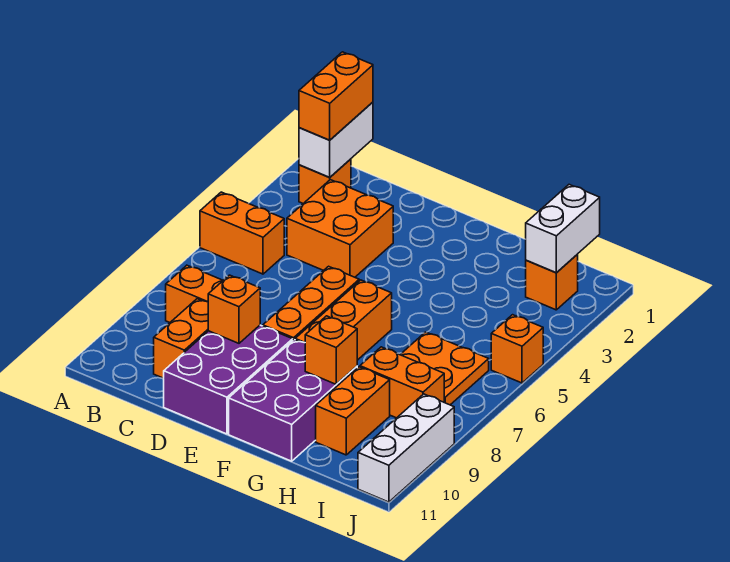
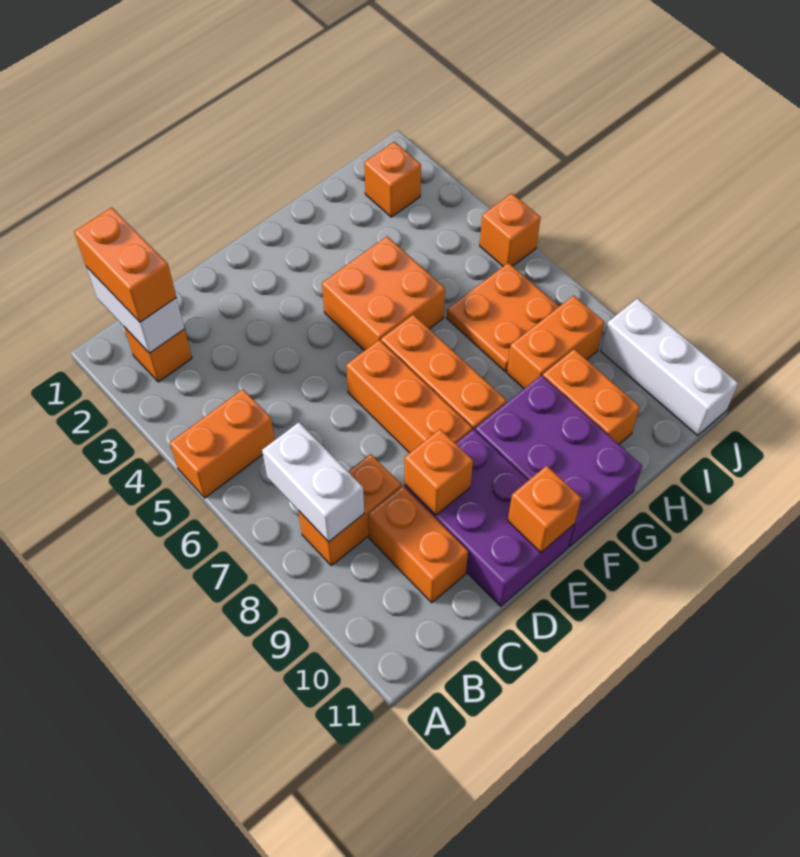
orange brick C3:D4 level 1 -> orange brick F4:G5 level 1
orange brick G9 level 2 -> orange brick E11 level 2
white brick I1:I2 level 2 -> white brick B7:B8 level 2

